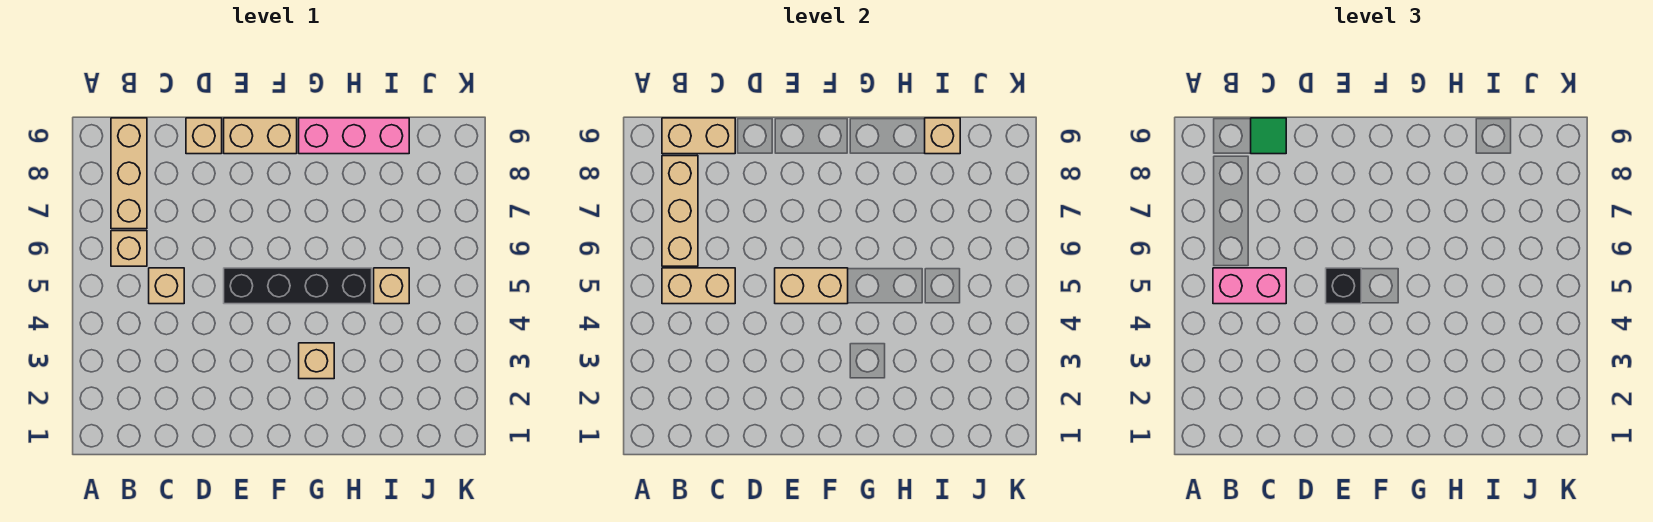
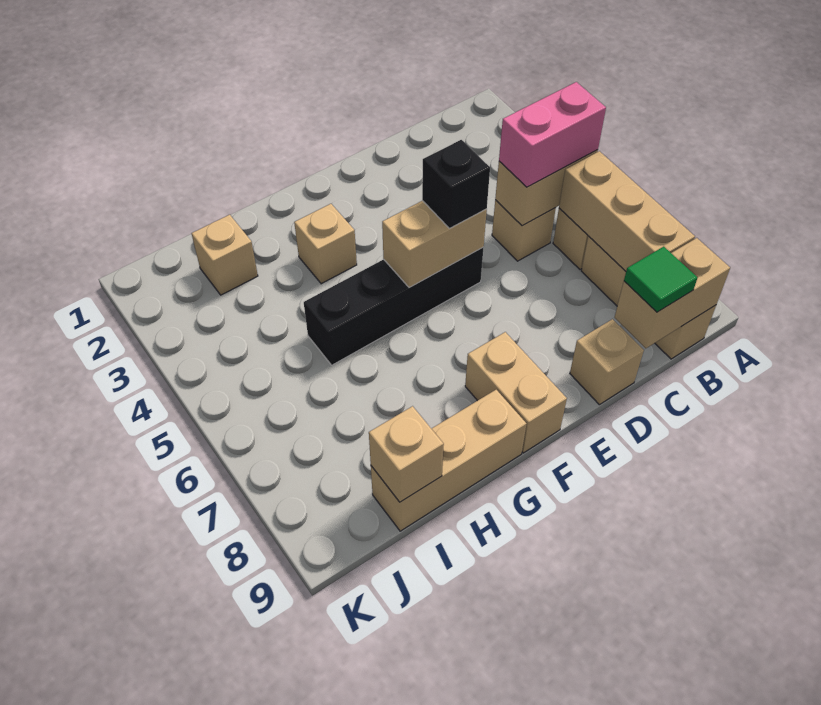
tan brick E9:F9 level 1 -> tan brick F8:F9 level 1
pink brick G9:I9 level 1 -> tan brick G9:I9 level 1
tan brick I5 level 1 -> tan brick I2 level 1

